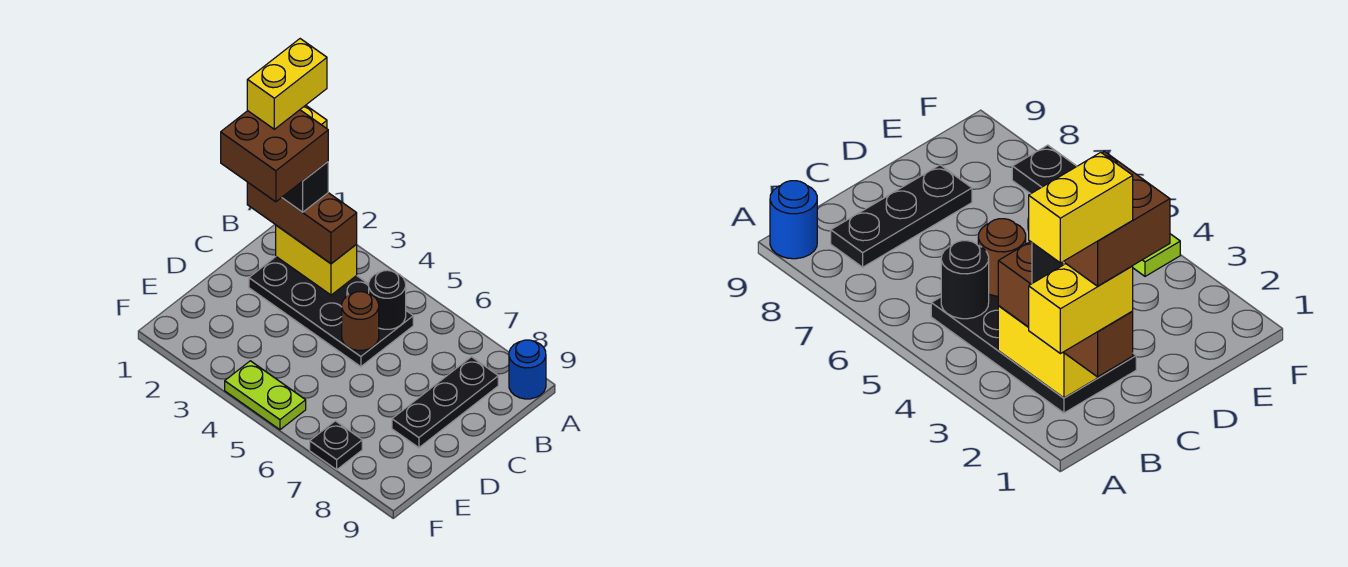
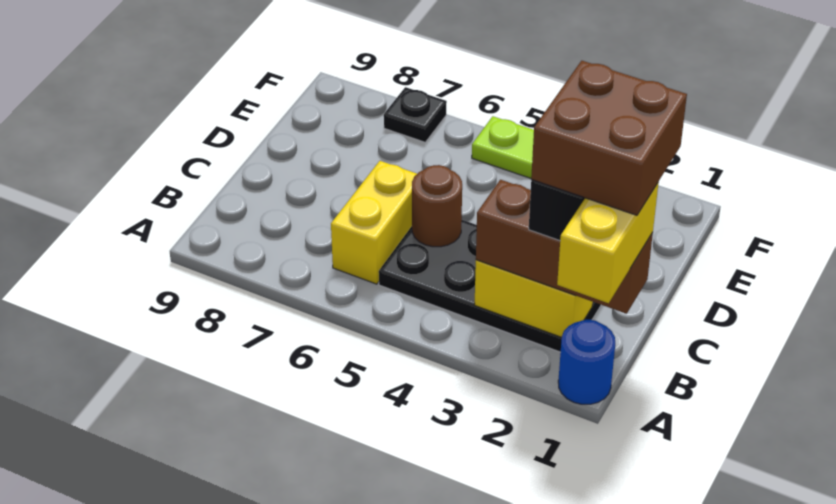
yellow brick A1:B1 level 6 -> yellow brick B6:C6 level 1
blue round brick A9 level 1 -> blue round brick A1 level 1
black round brick B5 level 2 -> none
black plate B8:D8 level 1 -> none

